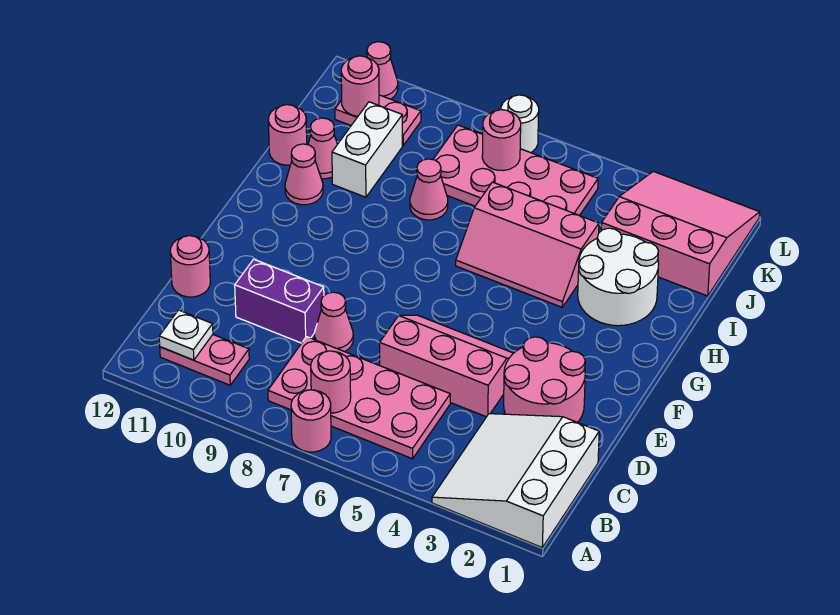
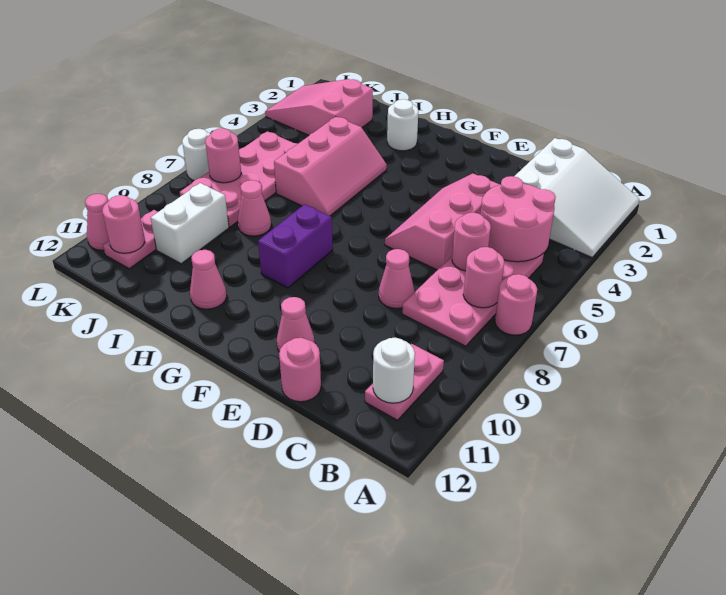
white slope A1:C3 level 1 top 1 -> white slope A1:C3 level 1 top C
white plate B11 level 2 -> white round brick B11 level 2
pink round brick D2:E3 level 1 -> pink round brick B4:C5 level 2
purple brick D9:D10 level 1 -> purple brick G8:G9 level 1
white round brick H2:I3 level 1 -> white round brick H2 level 1
white brick I10:J10 level 1 -> white brick J9:J10 level 1
pink cone I11 level 1 -> pink cone E11 level 1
pink round brick I12 level 1 -> pink round brick C6 level 2
pink slope J1:L3 level 1 top J -> pink slope J2:L3 level 1 top J

